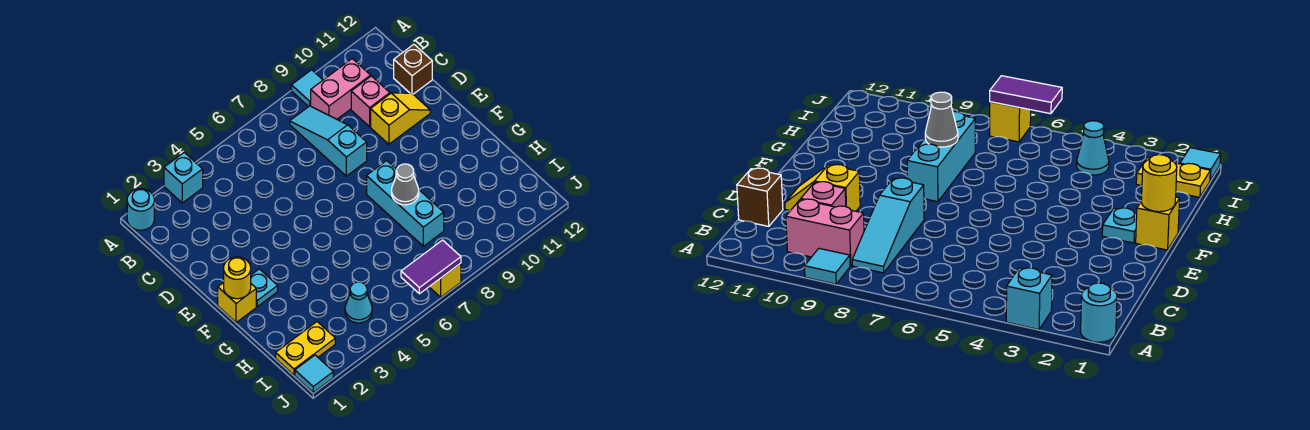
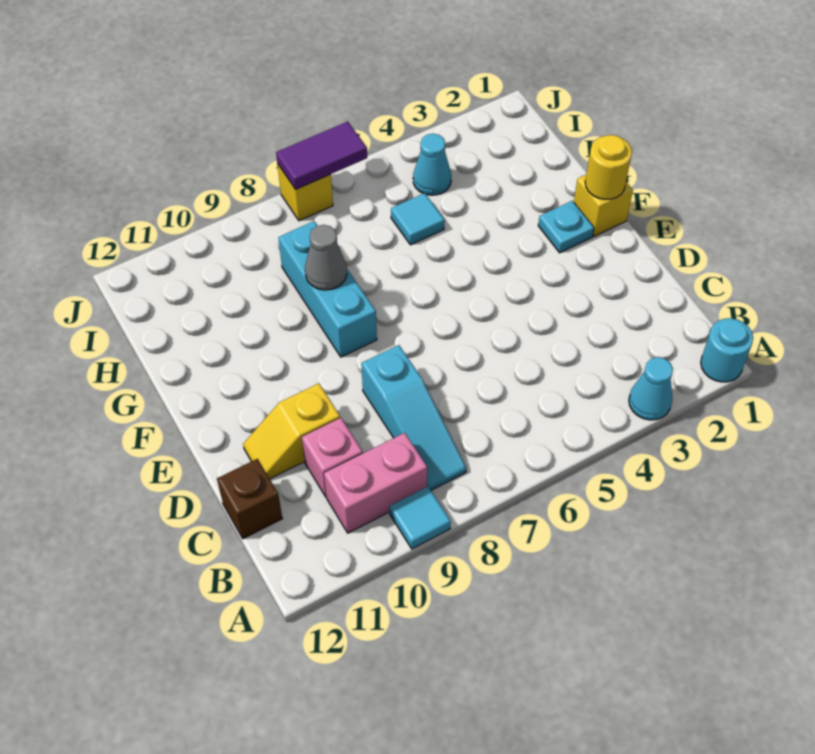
cyan brick A3 level 1 -> cyan cone A3 level 1
yellow plate I1:I2 level 1 -> none
cyan tile J1 level 1 -> cyan tile H5 level 1

